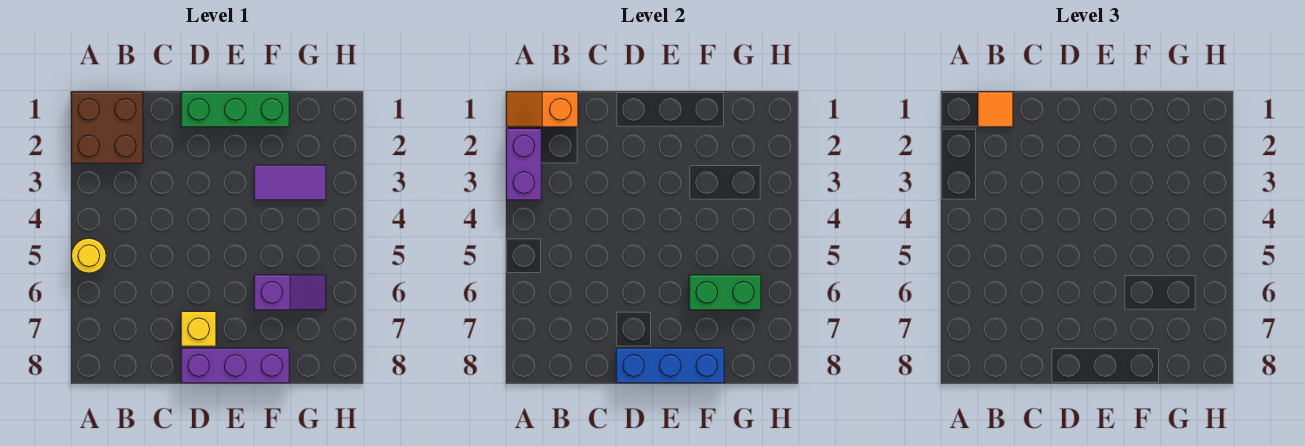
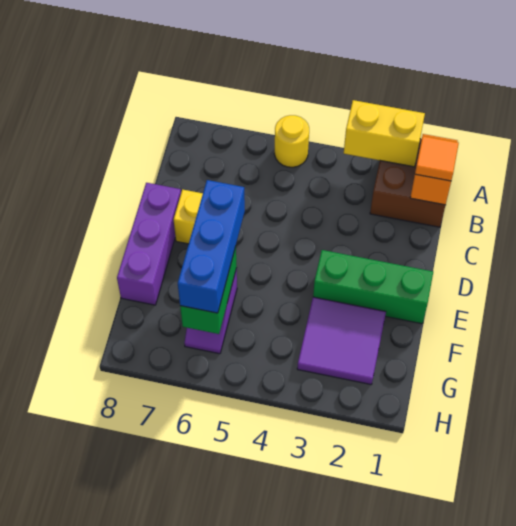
purple brick A2:A3 level 2 -> yellow brick A2:A3 level 2
green brick D1:F1 level 1 -> green brick E1:E3 level 1
blue brick D8:F8 level 2 -> blue brick E6:G6 level 3
purple tile F3:G3 level 1 -> purple tile F2:G3 level 1

